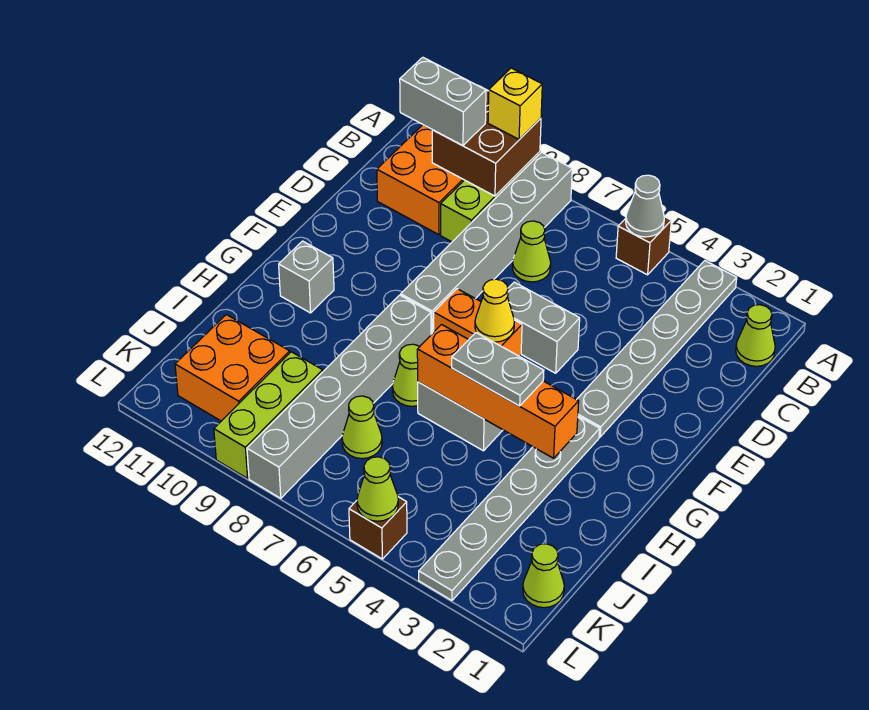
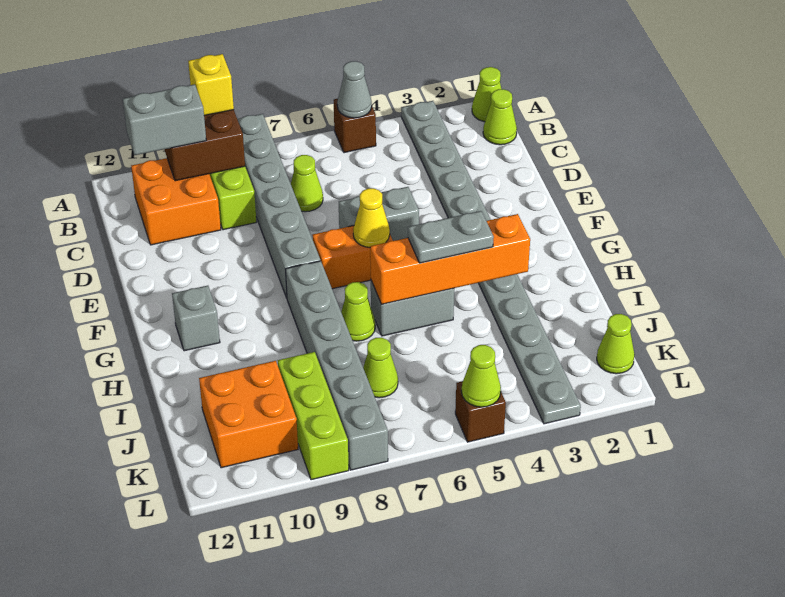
none -> lime cone A1 level 1

